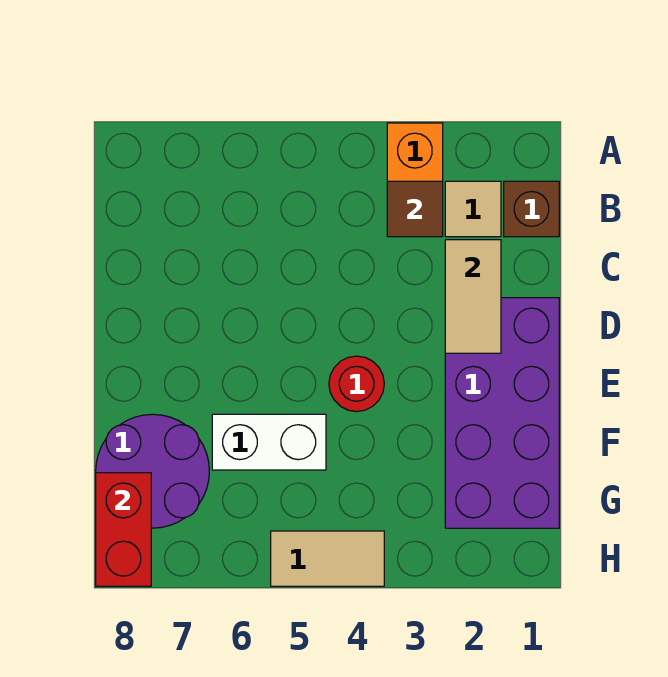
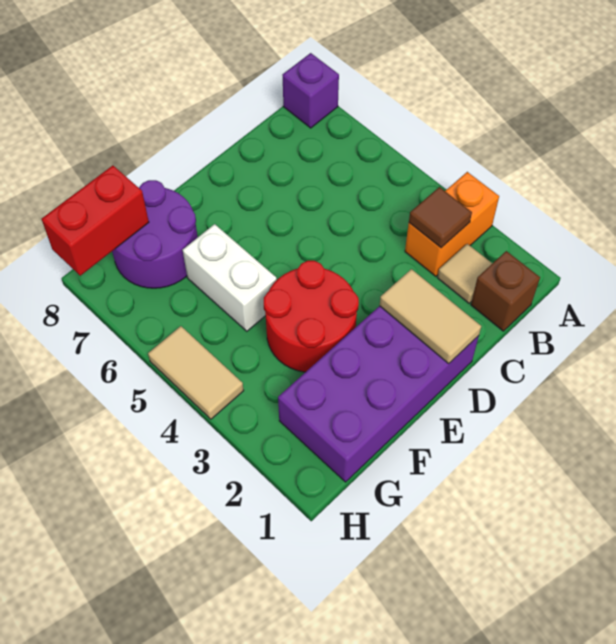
none -> purple brick A8 level 1
tan tile C2:D2 level 2 -> tan tile D1:D2 level 2
red round brick E4 level 1 -> red round brick E3:F4 level 1

